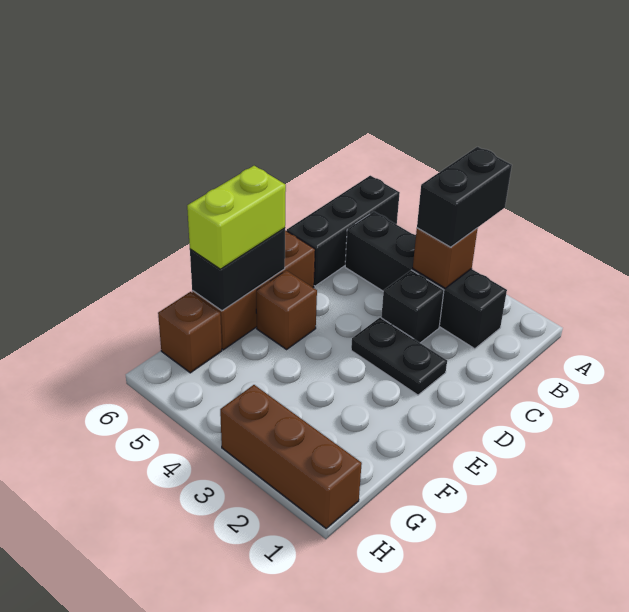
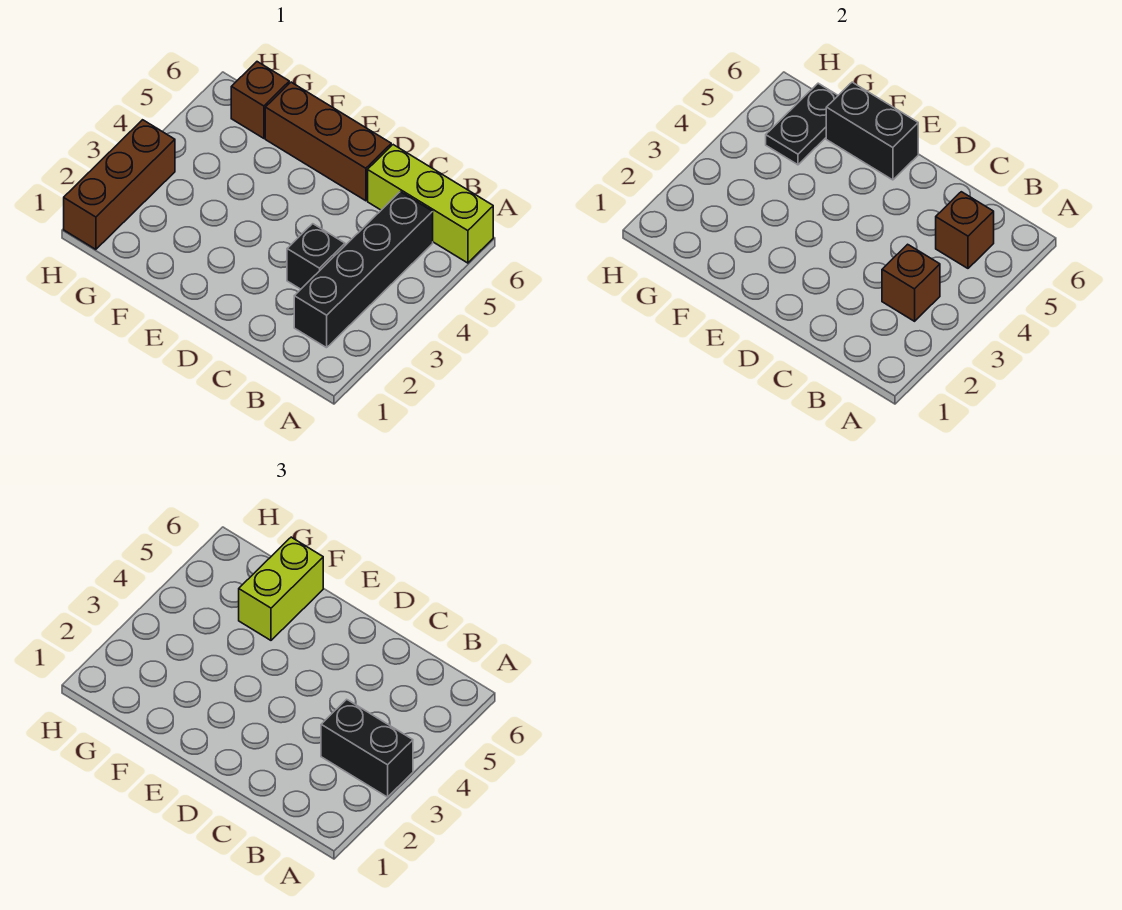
black brick A6:C6 level 1 -> lime brick A6:C6 level 1
black plate D2:D3 level 1 -> black plate G5:G6 level 2
brown brick E5 level 1 -> brown brick B5 level 2
lime brick E6:F6 level 3 -> lime brick F5:F6 level 3

